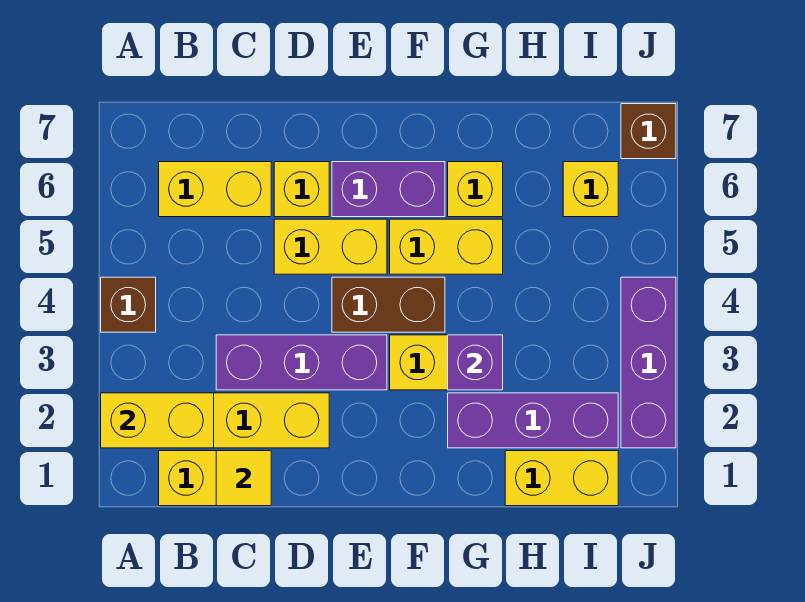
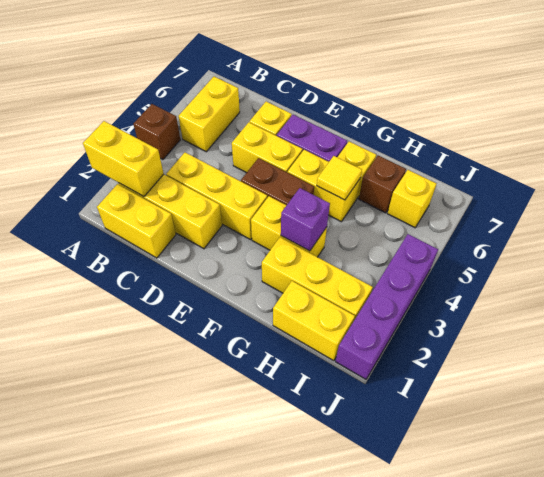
yellow brick B6:C6 level 1 -> yellow brick B5:B6 level 1
yellow tile C1 level 2 -> yellow tile G5 level 2
purple brick C3:E3 level 1 -> yellow brick C3:E3 level 1
purple brick G2:I2 level 1 -> yellow brick G2:I2 level 1
purple brick J2:J4 level 1 -> purple brick J1:J4 level 1
brown brick J7 level 1 -> brown brick H6 level 1

